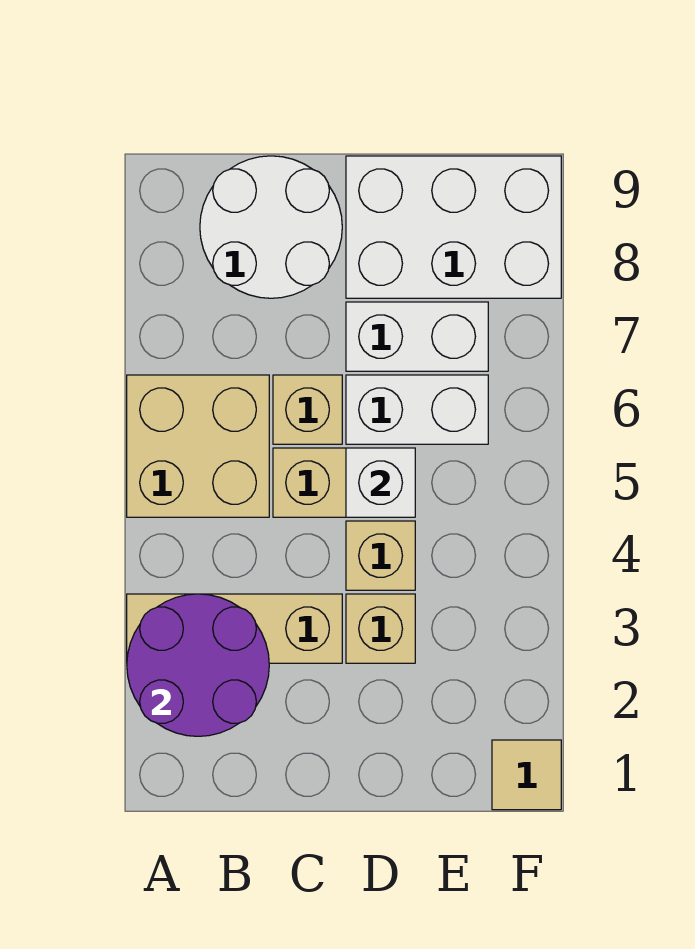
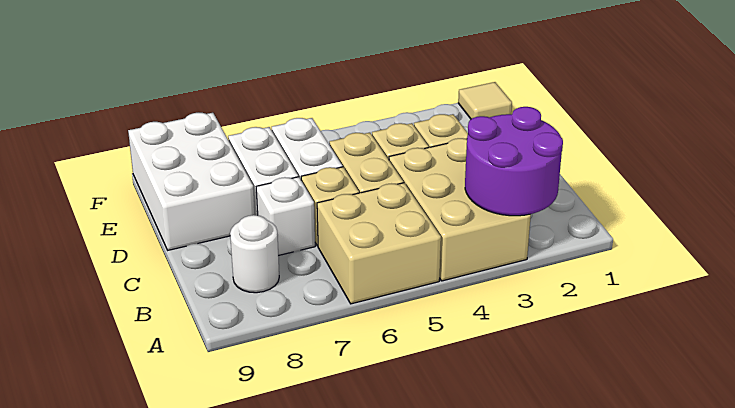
tan brick A3:C3 level 1 -> tan brick A3:C4 level 1
white round brick B8:C9 level 1 -> white round brick B8 level 1
white brick D5 level 2 -> white brick C7 level 1

